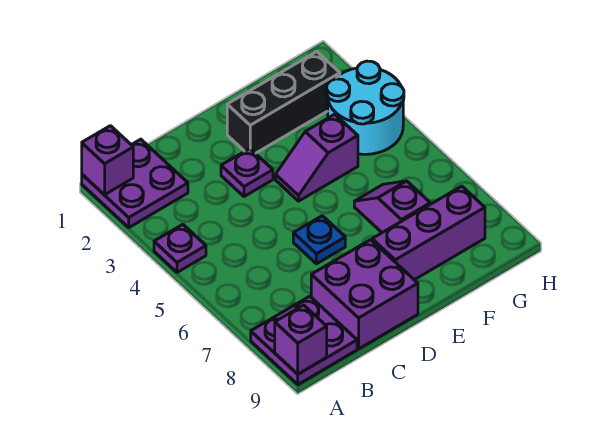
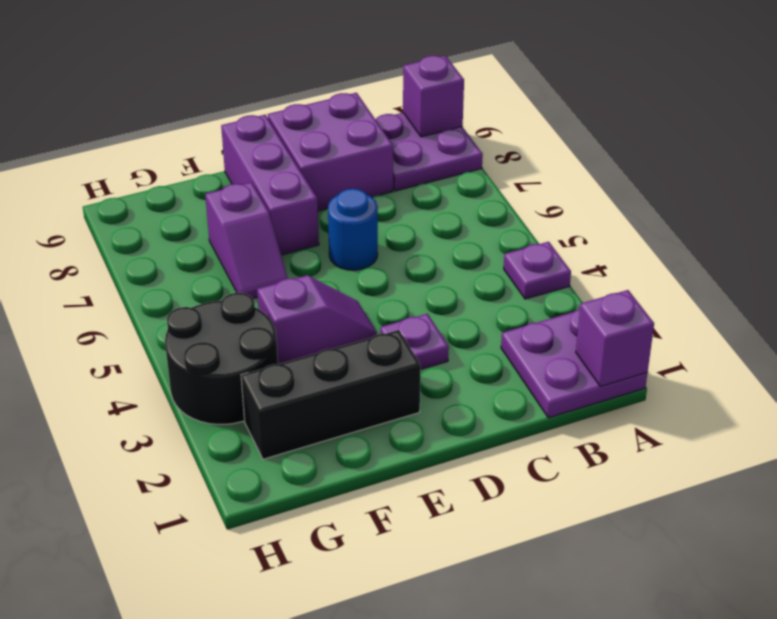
blue plate D6 level 1 -> blue round brick D6 level 1
purple brick E8:G8 level 1 -> purple brick E7:E9 level 1
cyan round brick G3:H4 level 1 -> black round brick G3:H4 level 1

